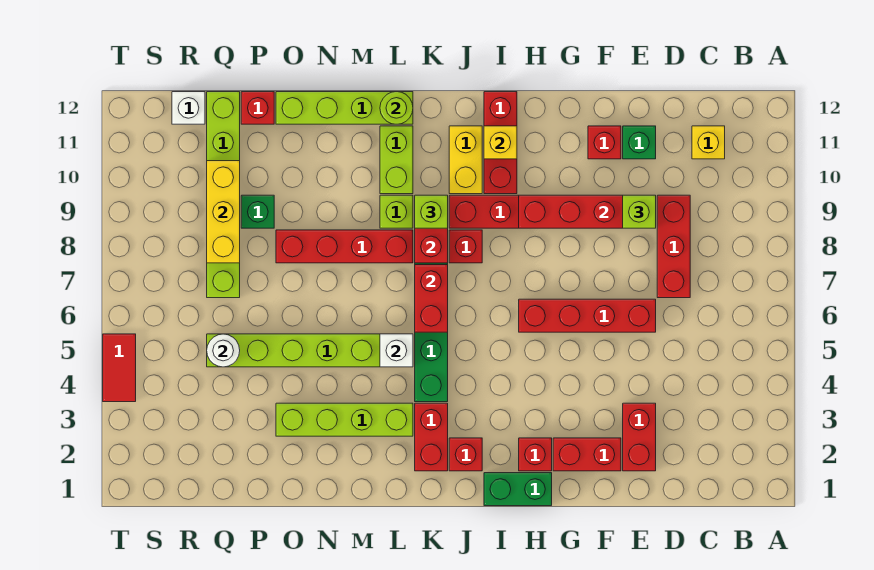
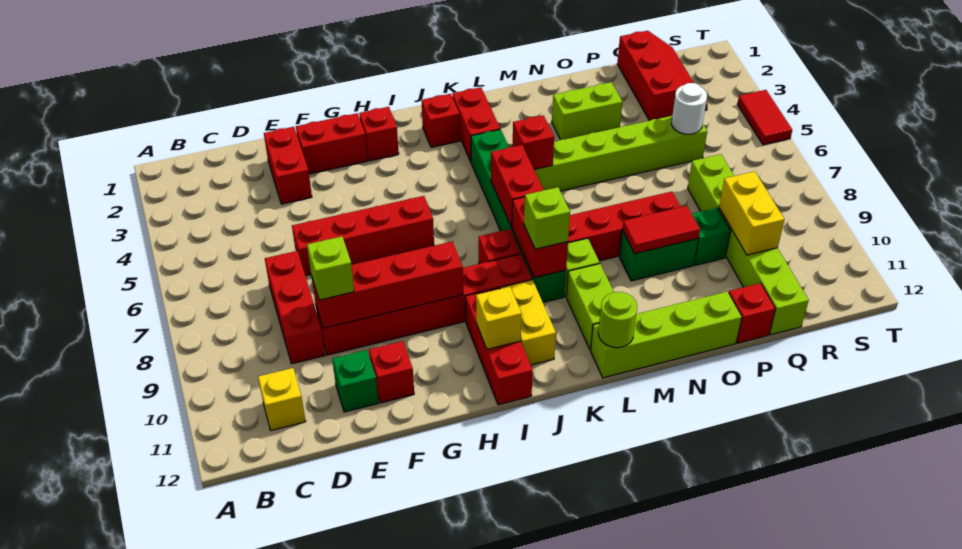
green brick H1:I1 level 1 -> green brick N9:O9 level 1
lime brick L3:O3 level 1 -> lime brick N3:O3 level 1
white brick L5 level 2 -> red brick L5 level 2
none -> red tile N9:O9 level 2
none -> red slope Q1:R3 level 1 top Q
yellow brick Q8:Q10 level 2 -> yellow brick Q9:Q10 level 2
white brick R12 level 1 -> none

